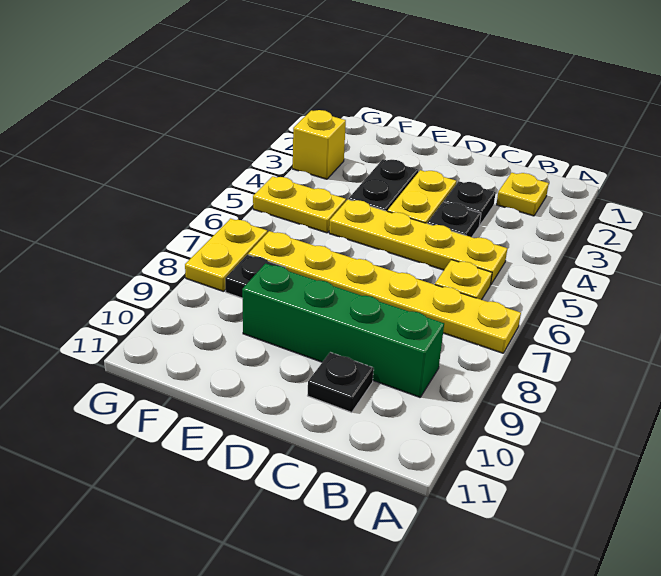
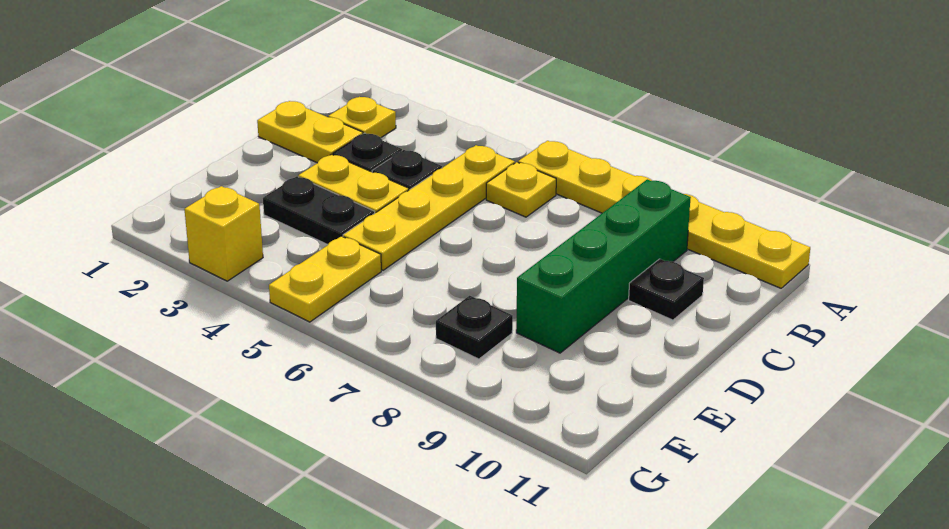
yellow plate A7:F7 level 1 -> yellow plate A6:A11 level 1
yellow plate G7:G8 level 1 -> yellow plate C1:C2 level 1

